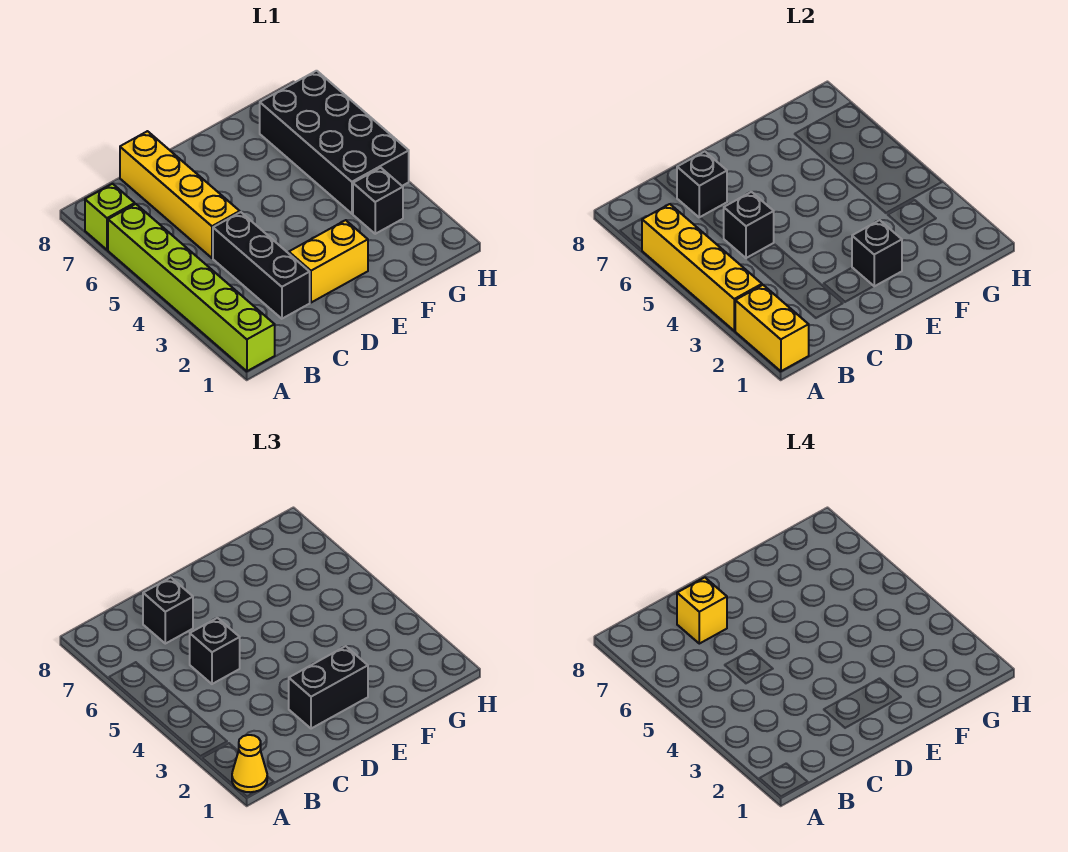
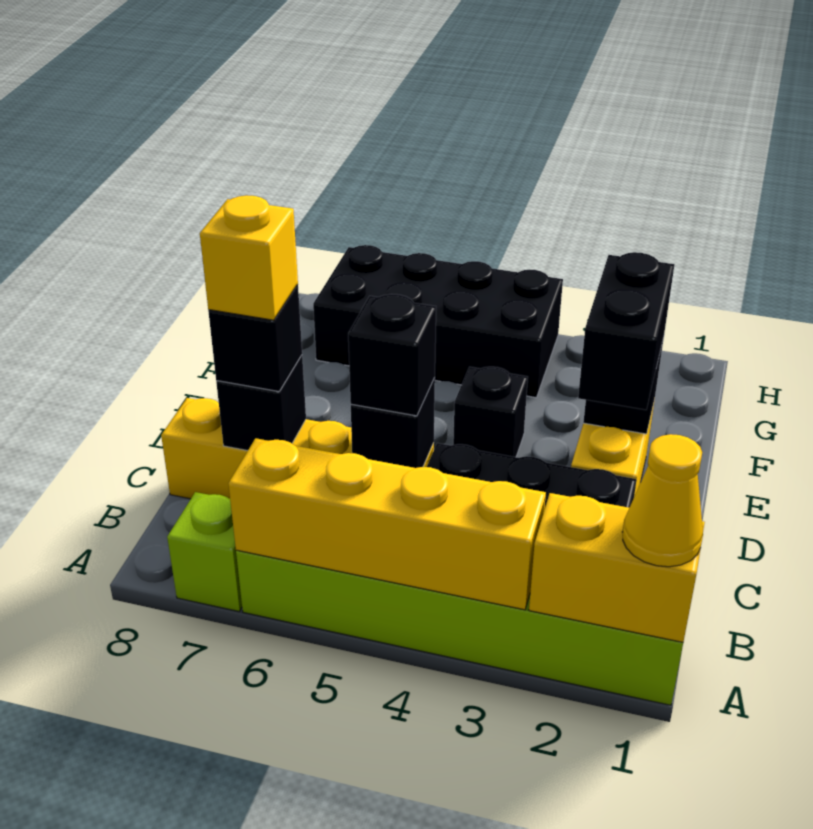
black brick G3 level 1 -> black brick E4 level 1

